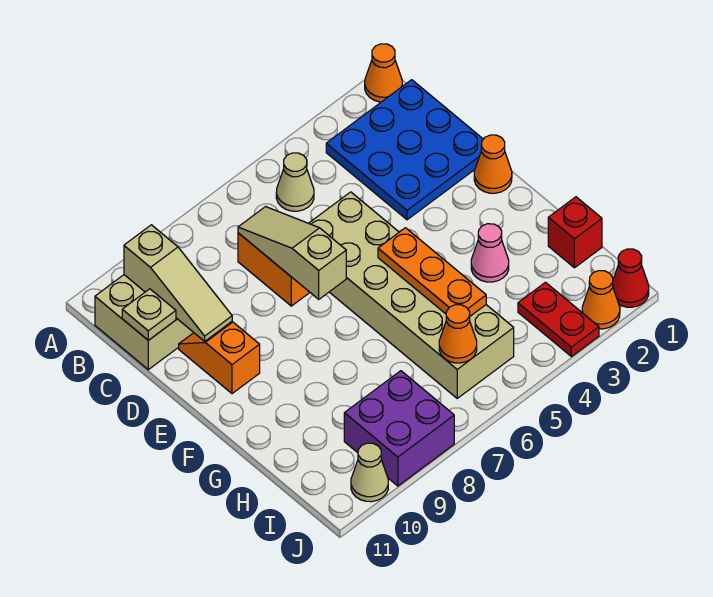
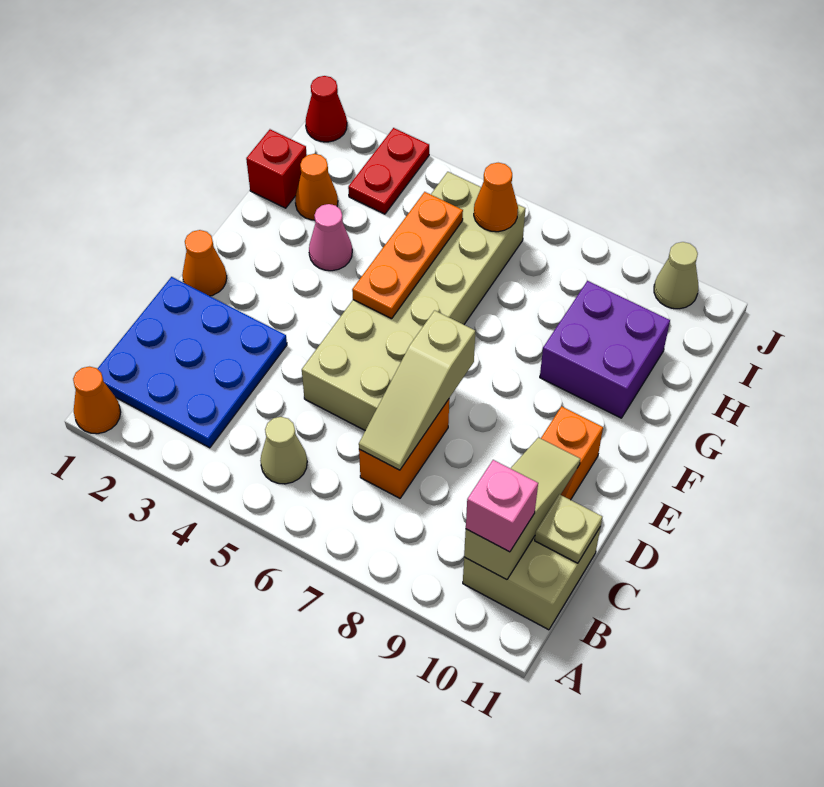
none -> pink brick B10 level 3
purple brick I8:J9 level 1 -> purple brick G9:H10 level 1
orange cone J2 level 1 -> orange cone H2 level 1

